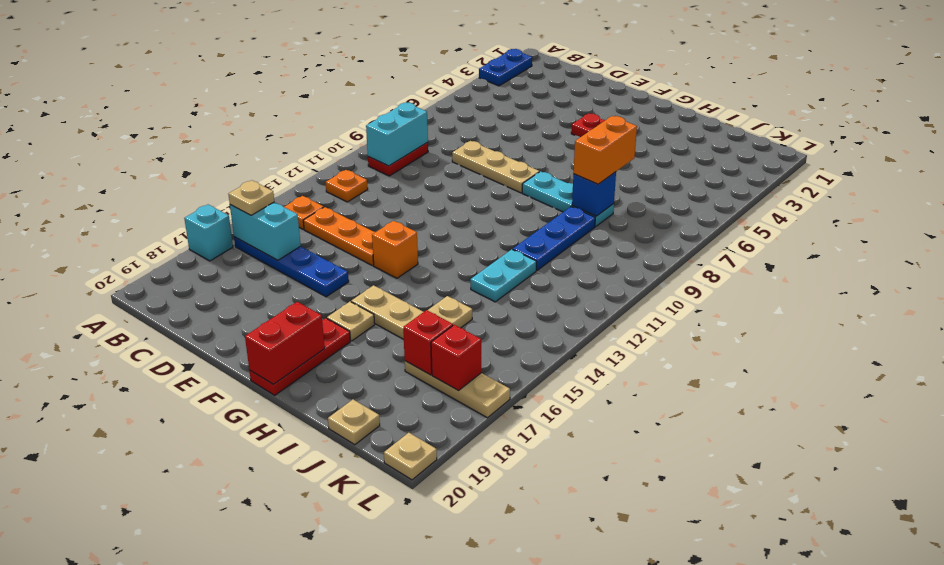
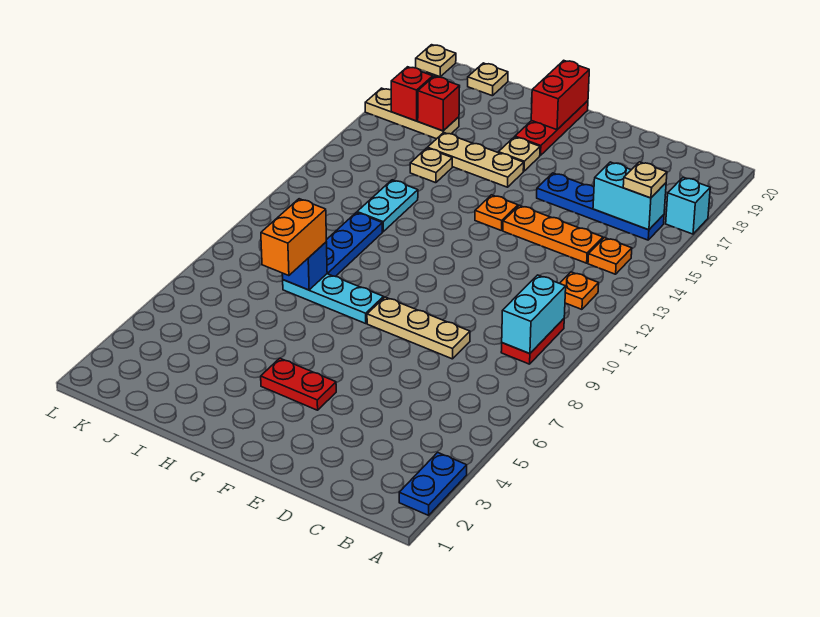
orange brick F14 level 1 -> orange plate F14 level 1

